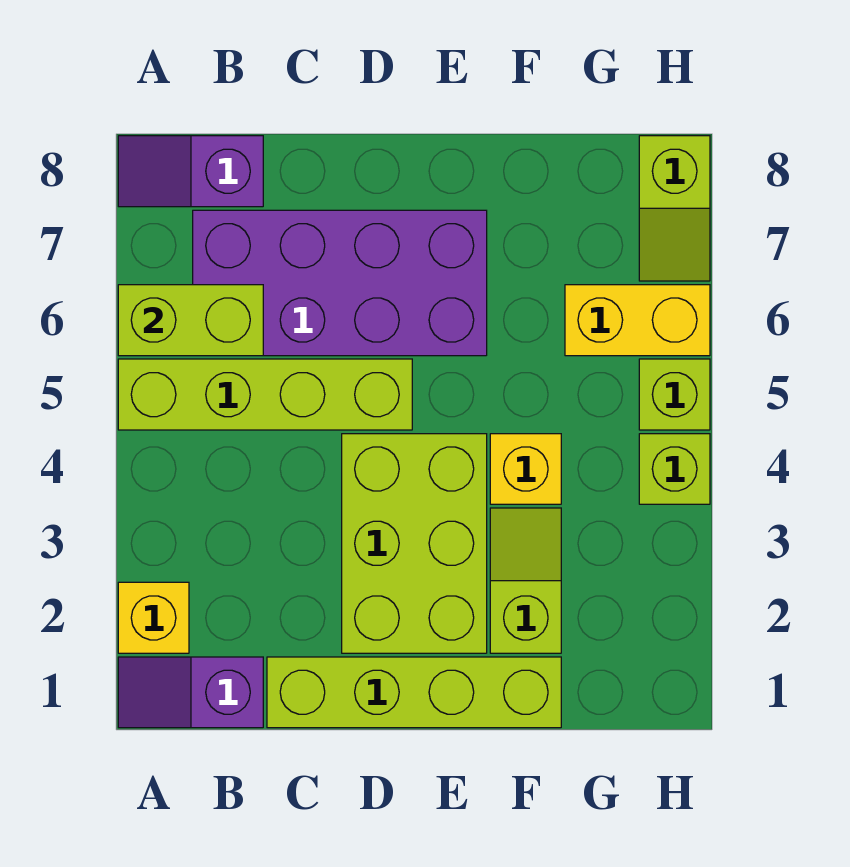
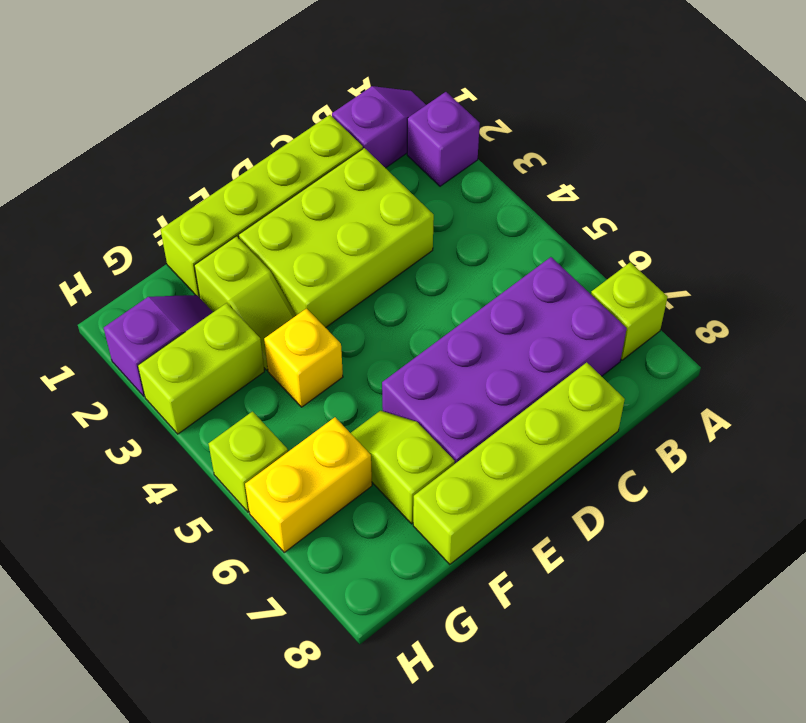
yellow brick A2 level 1 -> purple brick A2 level 1
lime brick A5:D5 level 1 -> lime brick C8:F8 level 1
lime brick A6:B6 level 2 -> lime brick G3:H3 level 1
purple slope A8:B8 level 1 top B -> purple slope G2:H2 level 1 top H
lime brick D2:E4 level 1 -> lime brick C2:E3 level 1
lime brick H4 level 1 -> lime brick A7 level 1
lime slope H7:H8 level 1 top 8 -> lime slope F6:F7 level 1 top 7

